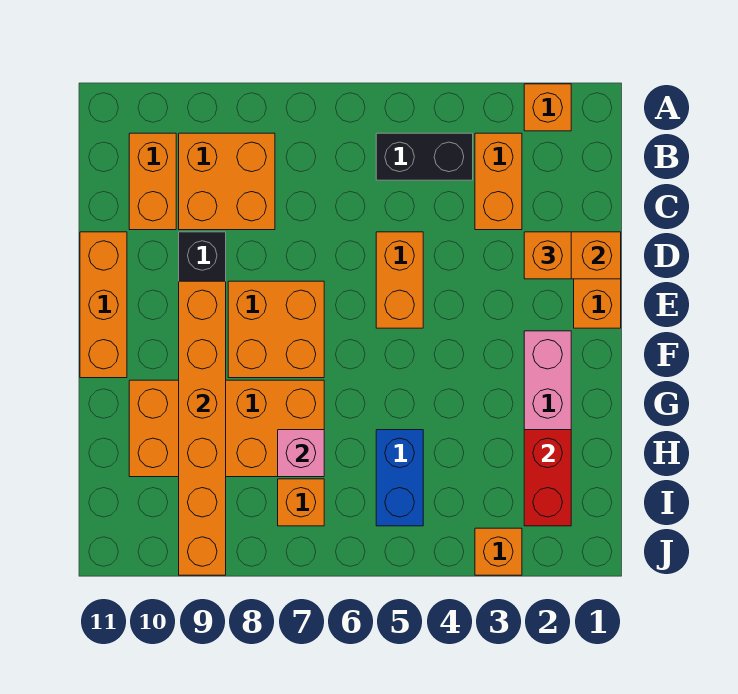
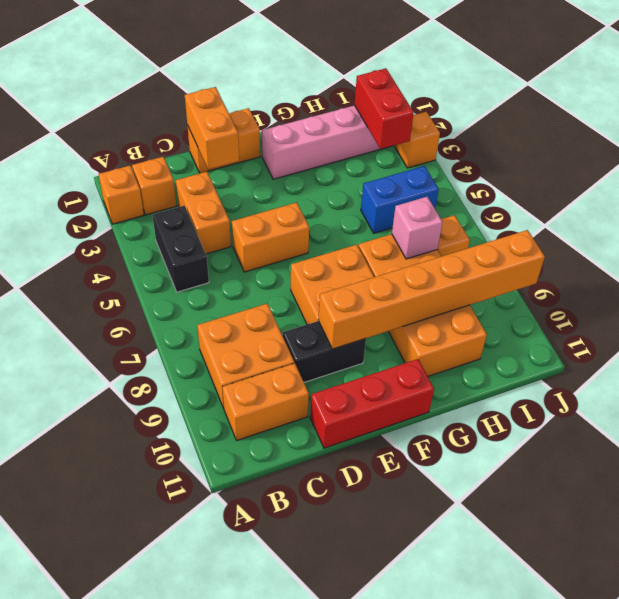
orange brick B3:C3 level 1 -> orange brick C3:C4 level 1
orange brick D2 level 3 -> orange brick B2 level 1
orange brick D11:F11 level 1 -> red brick D11:F11 level 1
red brick H2:I2 level 2 -> red brick I2:I3 level 2

